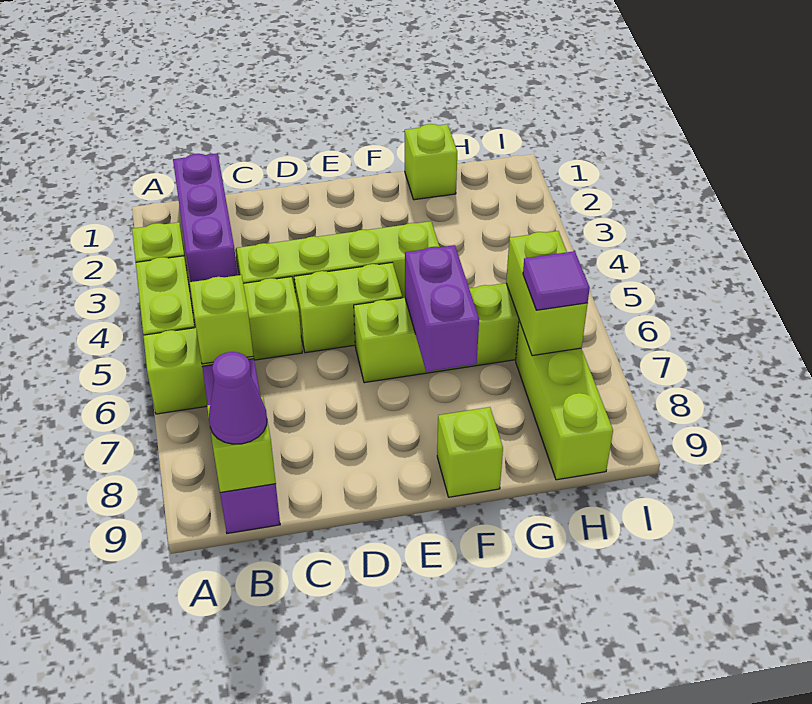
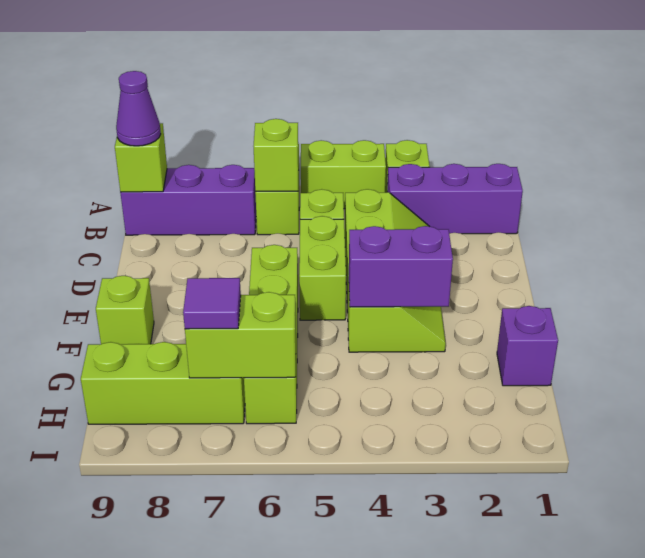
purple brick F6:F7 level 2 -> purple brick F3:F4 level 2
lime brick G1 level 1 -> purple brick G1 level 1

